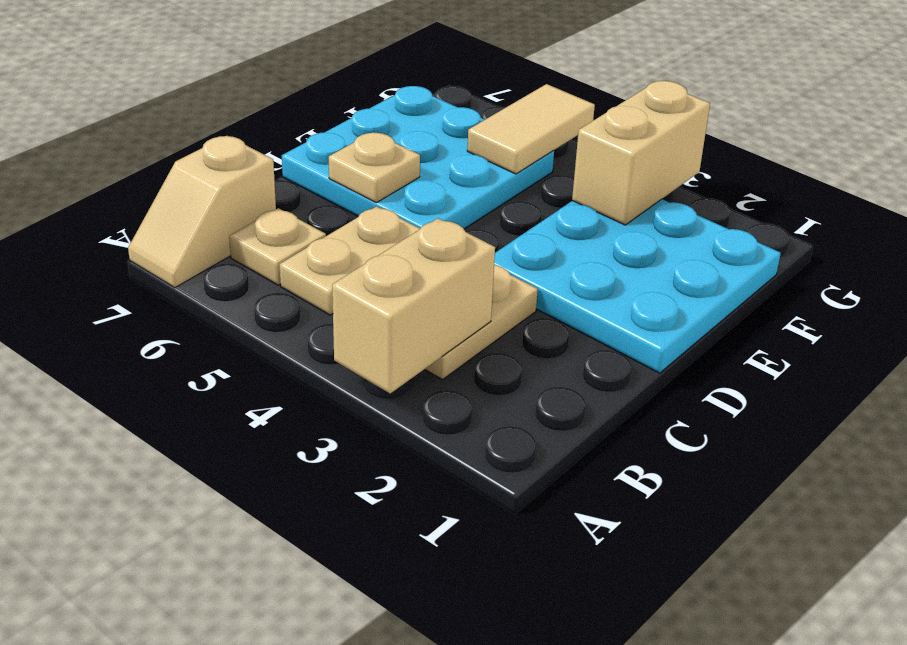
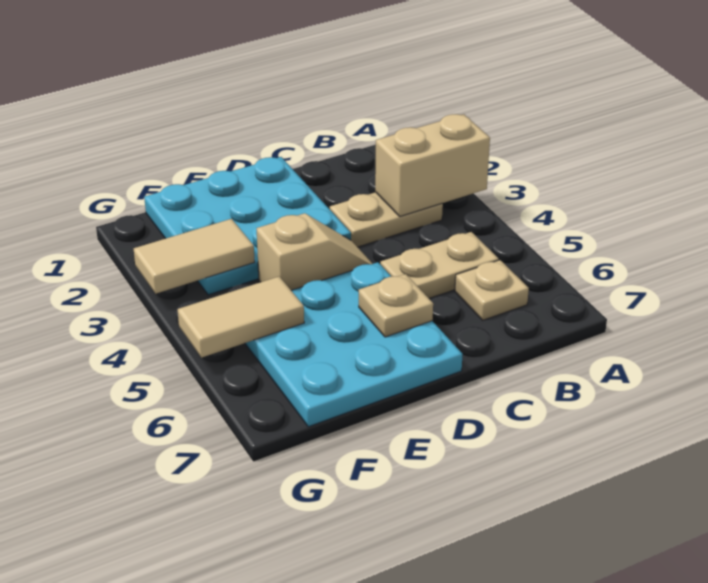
tan slope A7:B7 level 1 top B -> tan slope D4:E4 level 1 top E
tan brick F3:G3 level 2 -> tan tile F3:G3 level 2

